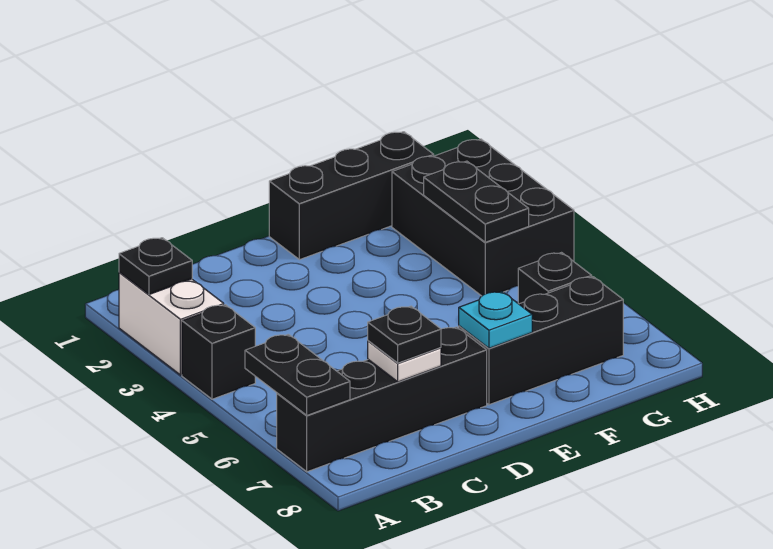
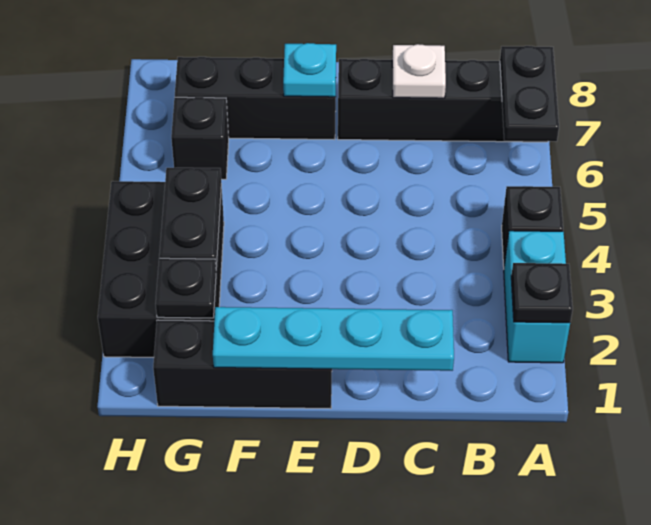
white brick A2:A3 level 1 -> cyan brick A2:A3 level 1
none -> cyan plate C1:F1 level 2
black plate C7 level 3 -> black plate G2 level 2

